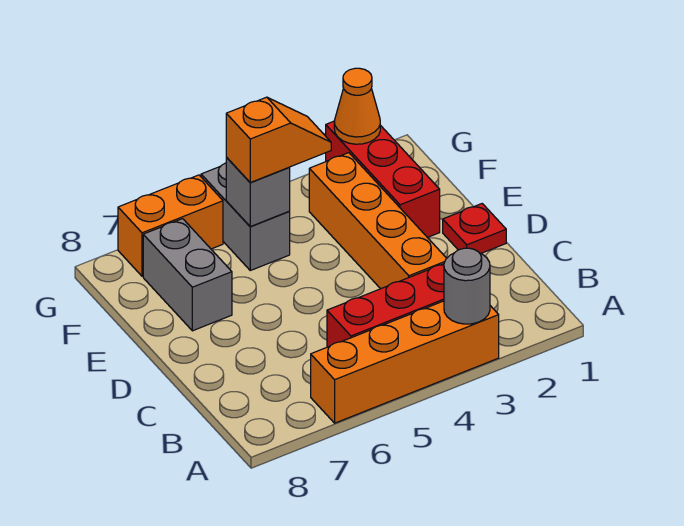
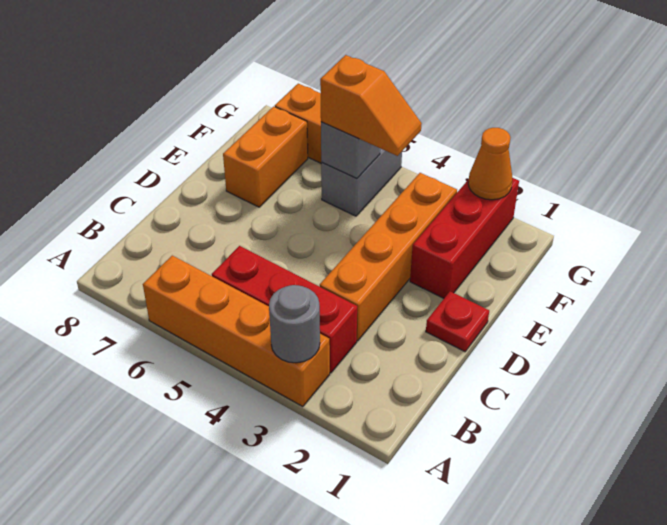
grey brick E7:F7 level 1 -> orange brick E7:F7 level 1

